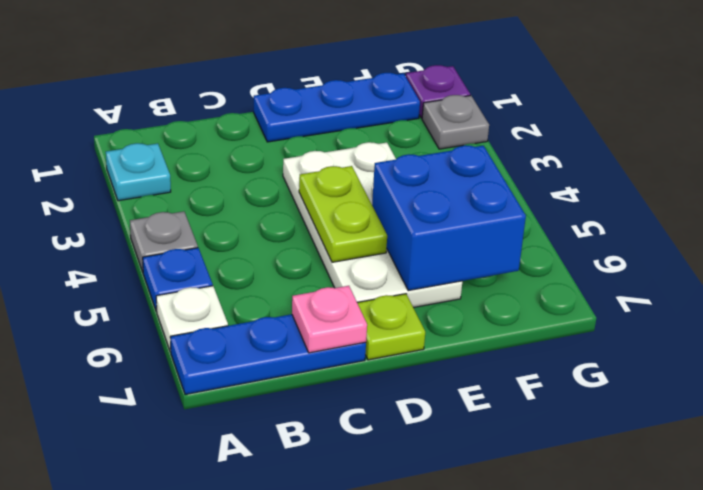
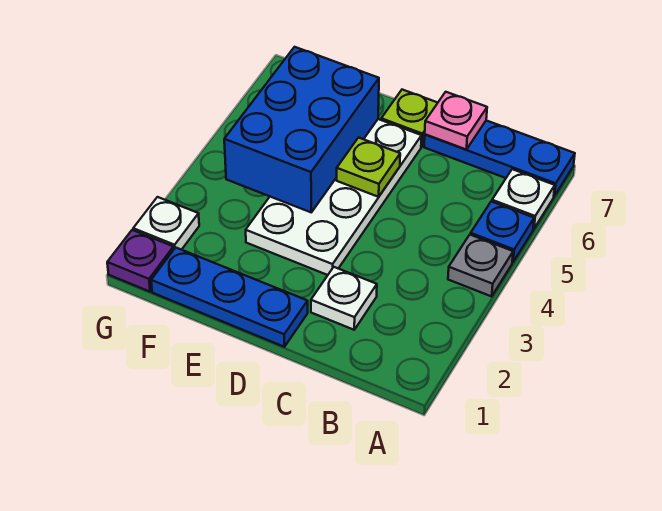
cyan plate A2 level 1 -> none
none -> white plate C2 level 1
lime plate D4:D5 level 2 -> lime plate D5 level 2
blue brick E5:F6 level 2 -> blue brick E4:F6 level 2
grey plate G2 level 1 -> white plate G2 level 1

